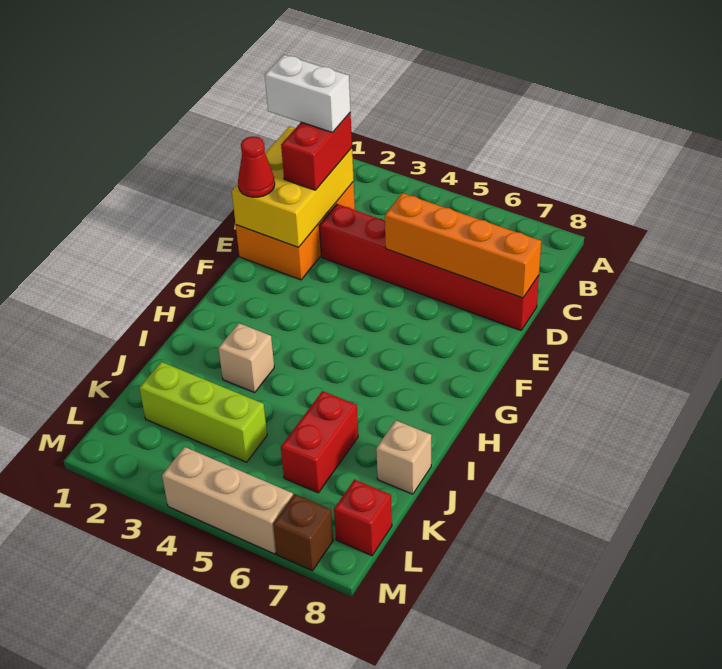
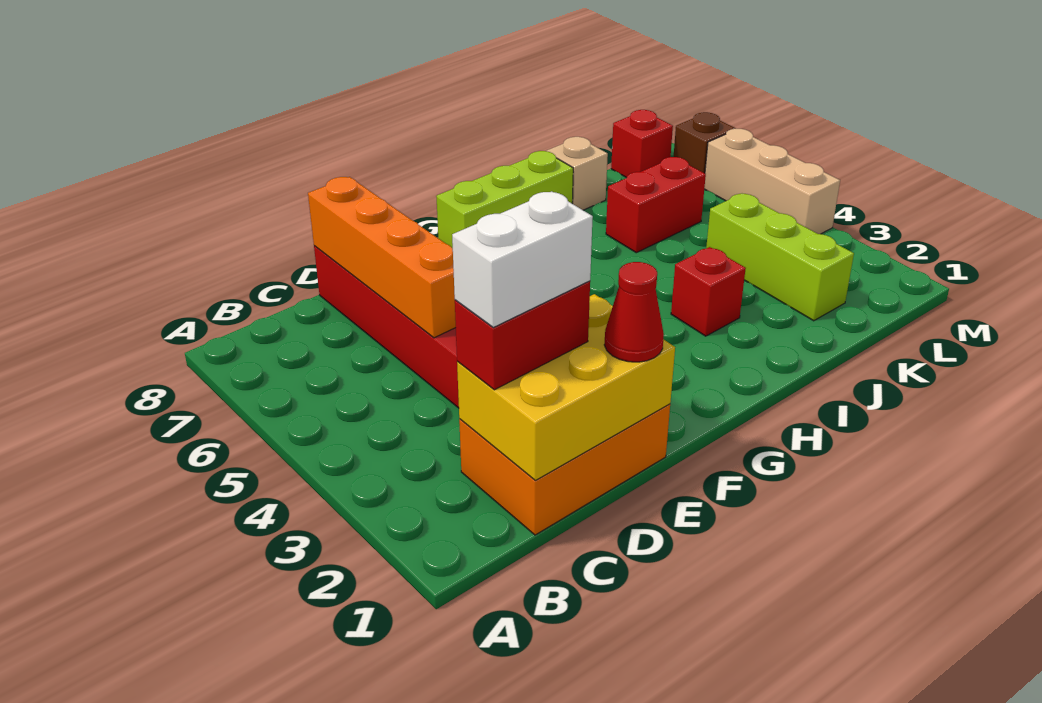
white brick C1:C2 level 4 -> white brick C2:D2 level 4
none -> lime brick G8:I8 level 1
tan brick I3 level 1 -> red brick I3 level 1

